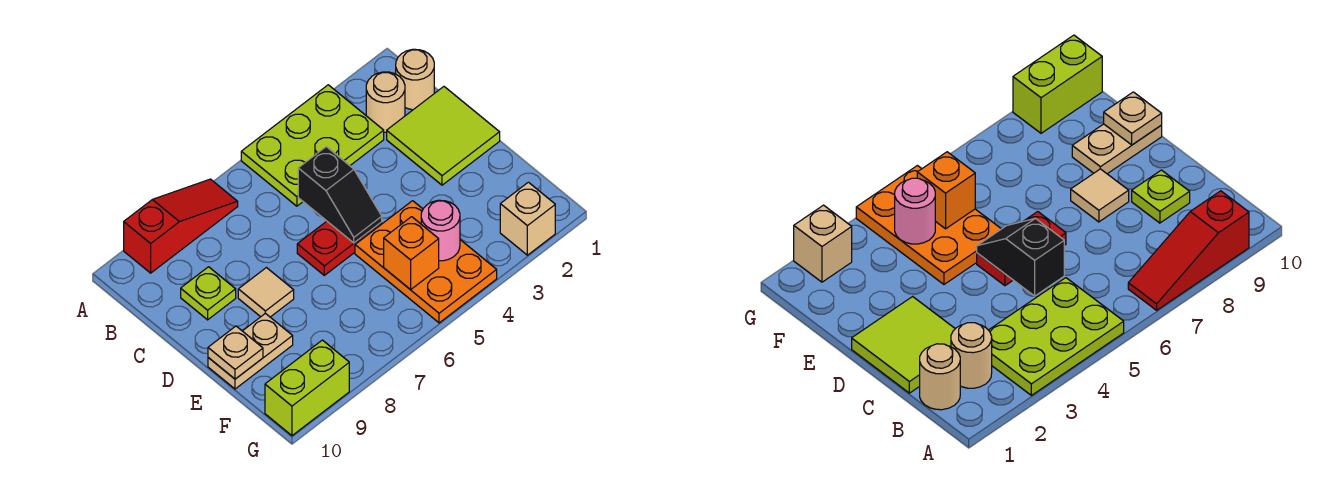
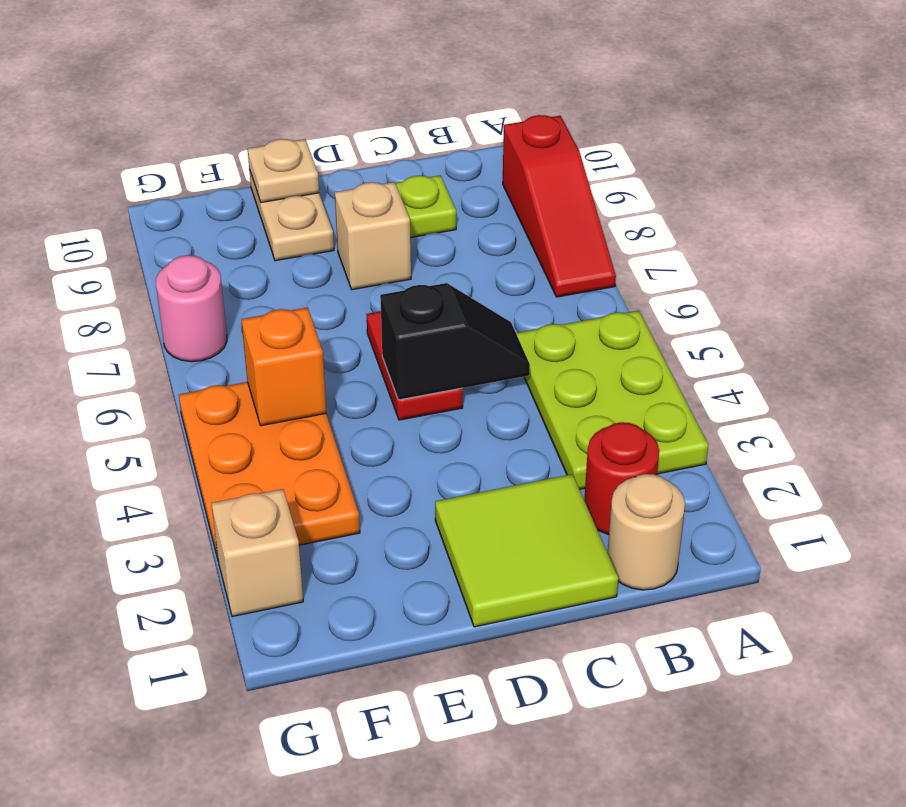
tan round brick B2 level 1 -> red round brick B2 level 1
black slope C5:D5 level 2 top C -> black slope C5:D5 level 2 top D
tan tile D8 level 1 -> tan brick D8 level 1
orange plate E4:G5 level 1 -> orange plate F3:G5 level 1
pink round brick F4 level 2 -> pink round brick G7 level 1
lime brick G9:G10 level 1 -> none

